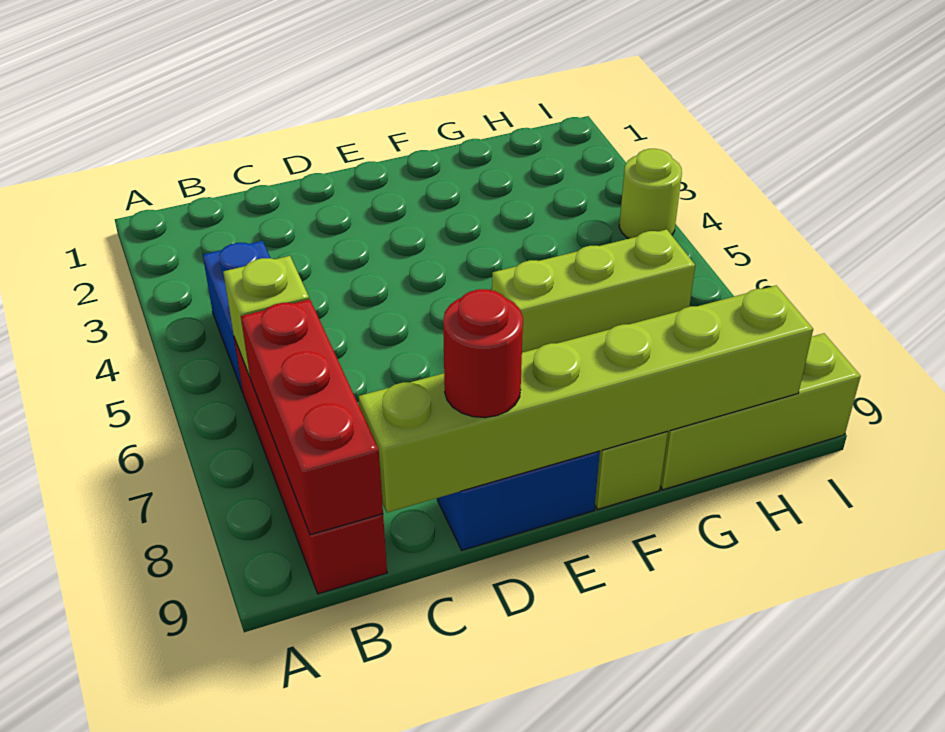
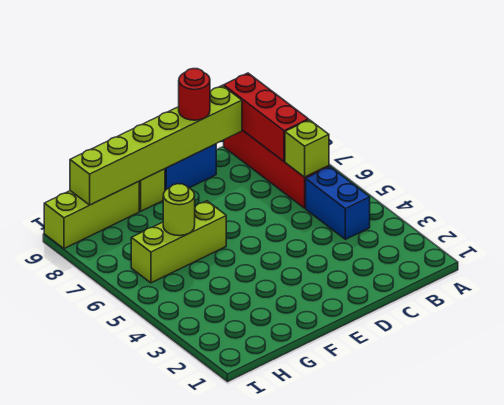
lime round brick I4 level 1 -> lime round brick G6 level 2

